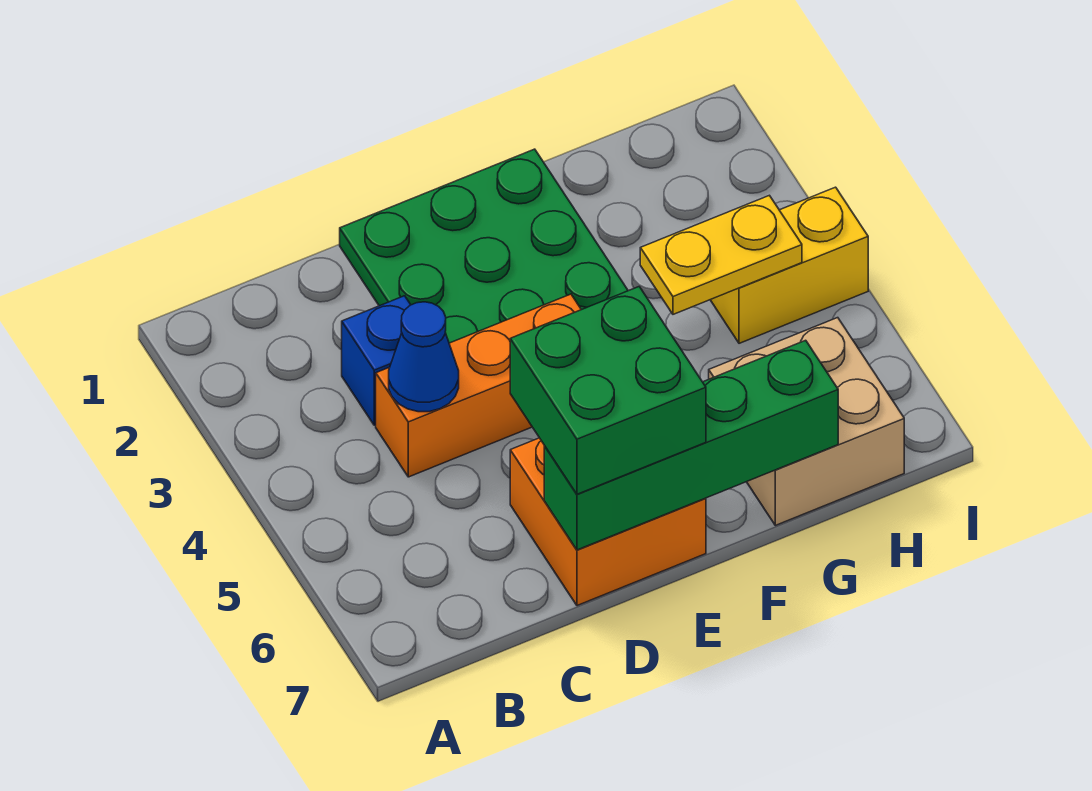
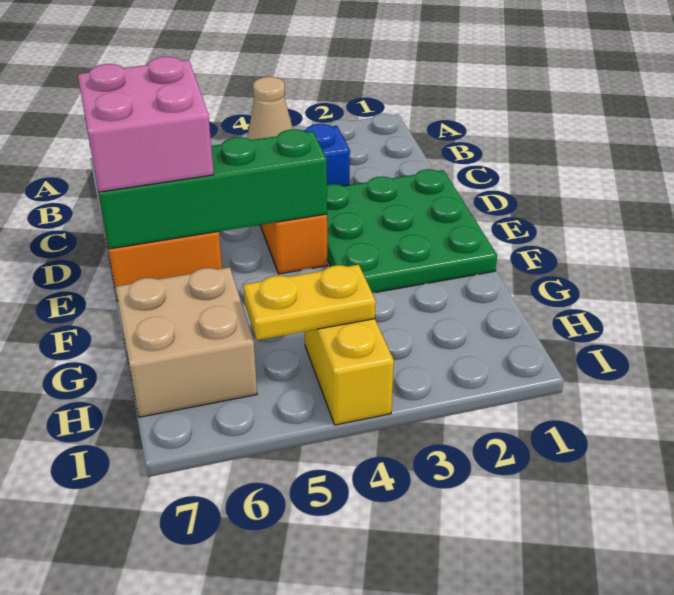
blue cone C4 level 2 -> tan cone C4 level 2
green brick D6:E7 level 3 -> pink brick D6:E7 level 3
green brick D7:G7 level 2 -> green brick E4:E7 level 2
yellow plate G4:H4 level 2 -> yellow plate H4:H5 level 2

